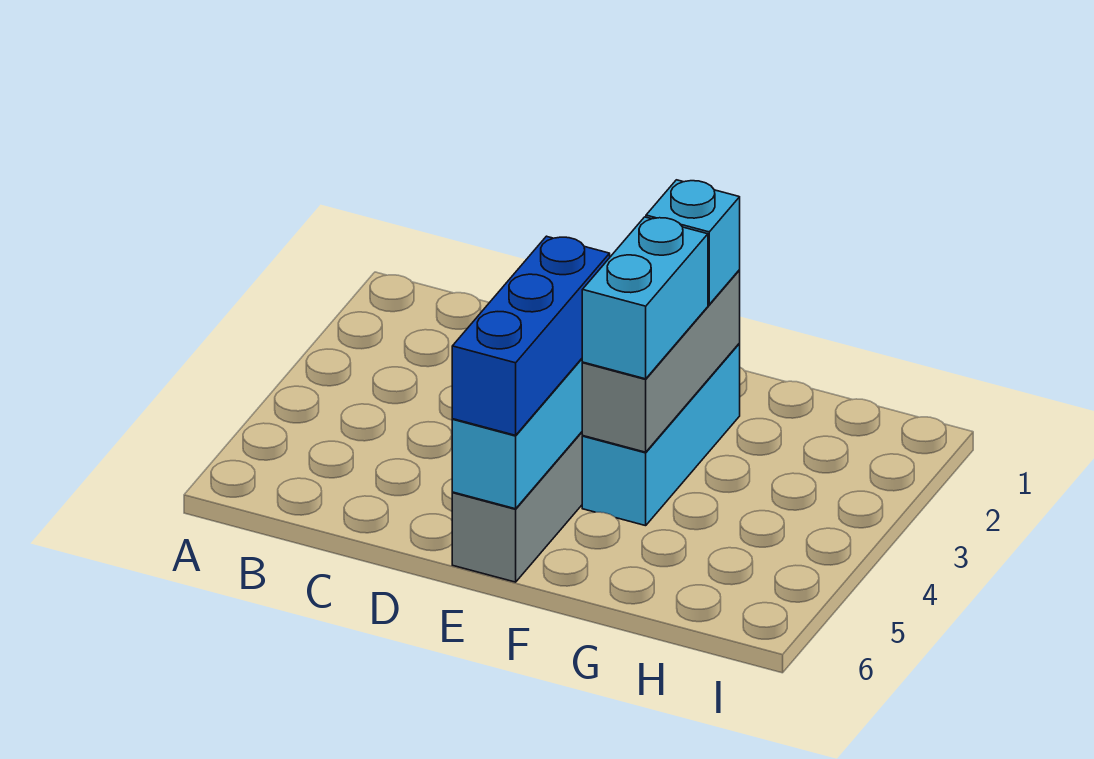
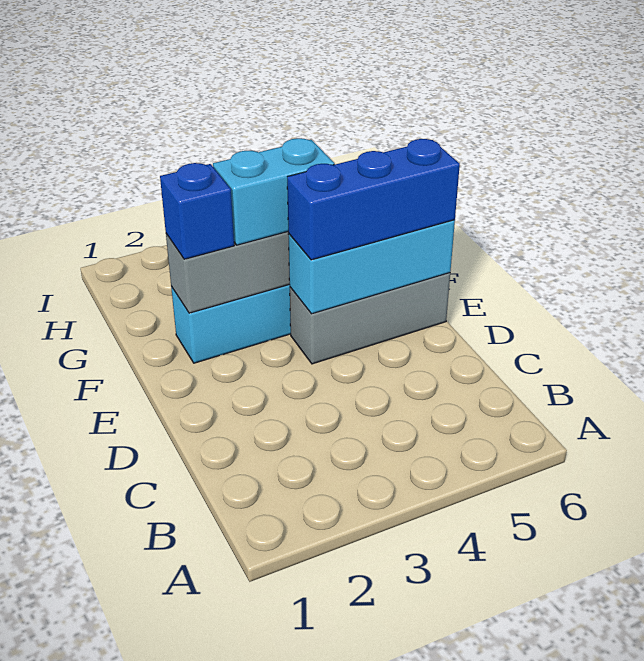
cyan brick F2 level 3 -> blue brick F2 level 3

